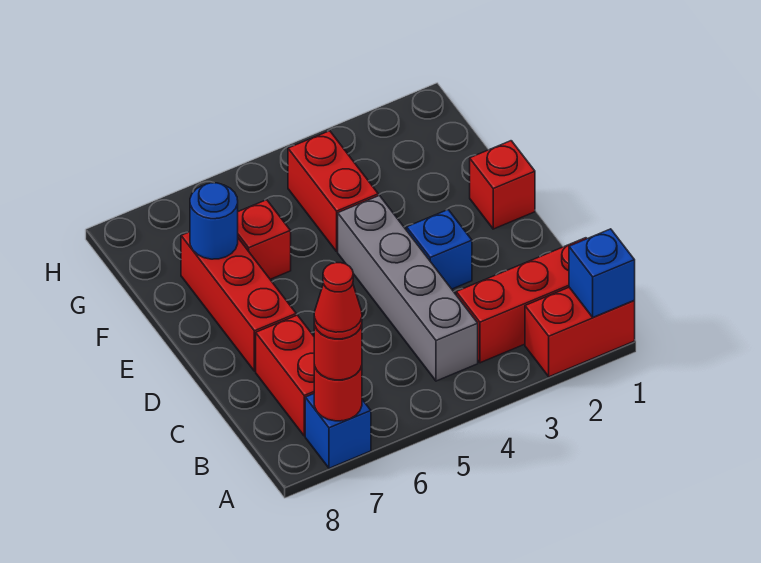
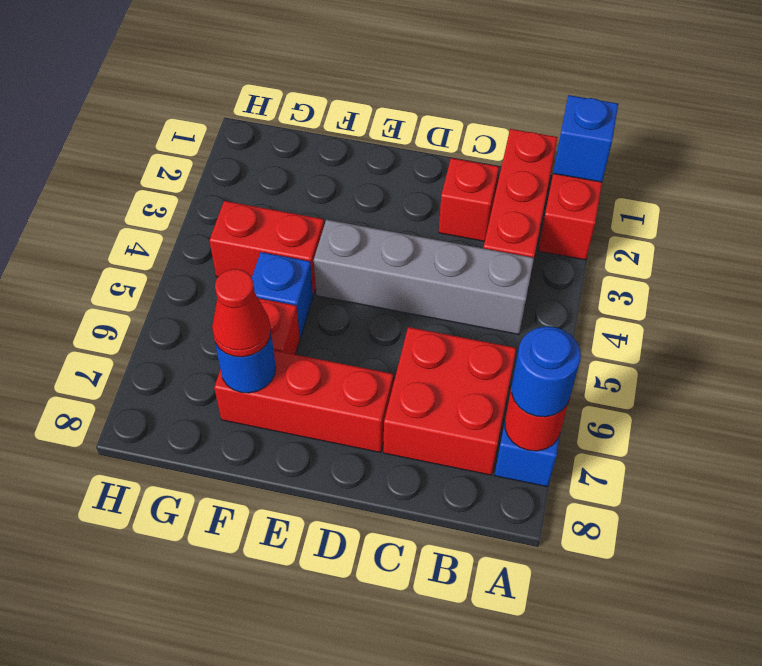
red round brick A7 level 3 -> blue round brick A7 level 3
red cone A7 level 4 -> red cone F7 level 3
red brick B7:C7 level 1 -> red brick B6:C7 level 1
blue brick D3 level 1 -> blue brick F5 level 1
red brick E1 level 1 -> red brick C2 level 1

